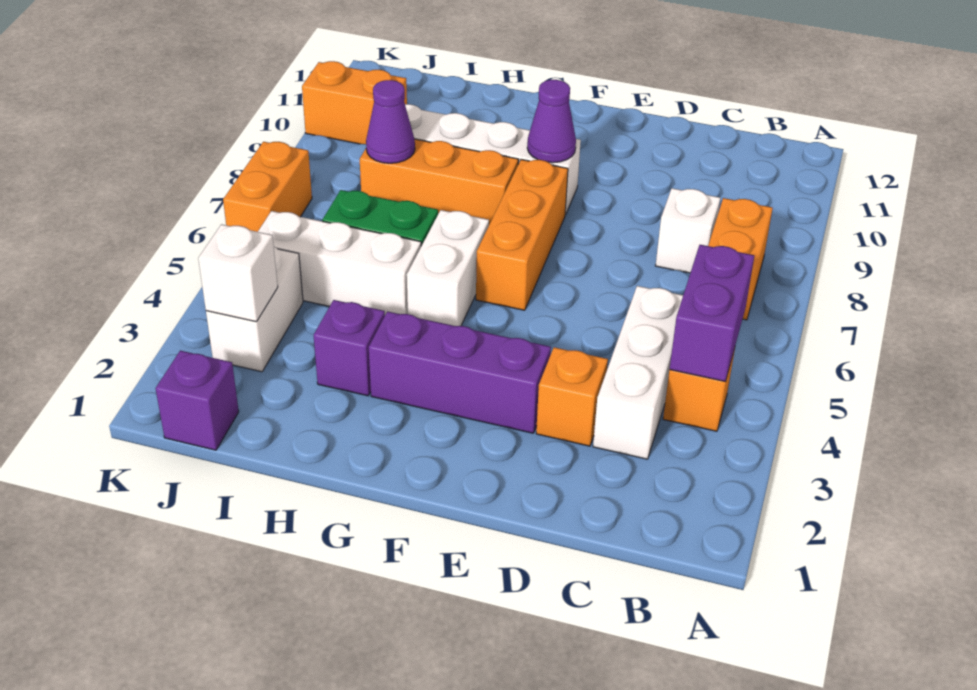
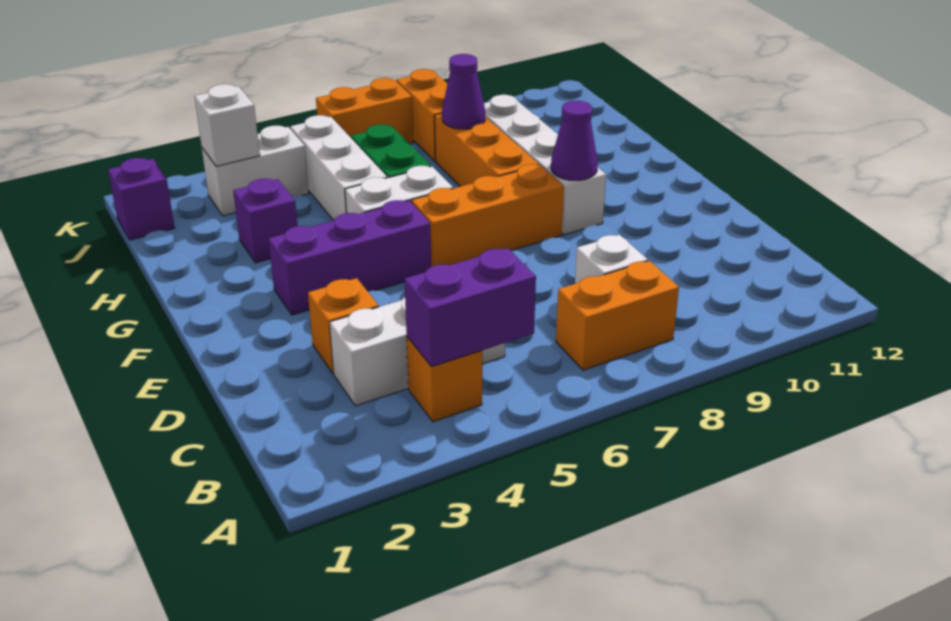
purple brick E3:G3 level 1 -> purple brick F3:F5 level 1
orange brick J10:K10 level 1 -> orange brick J8:K8 level 1

